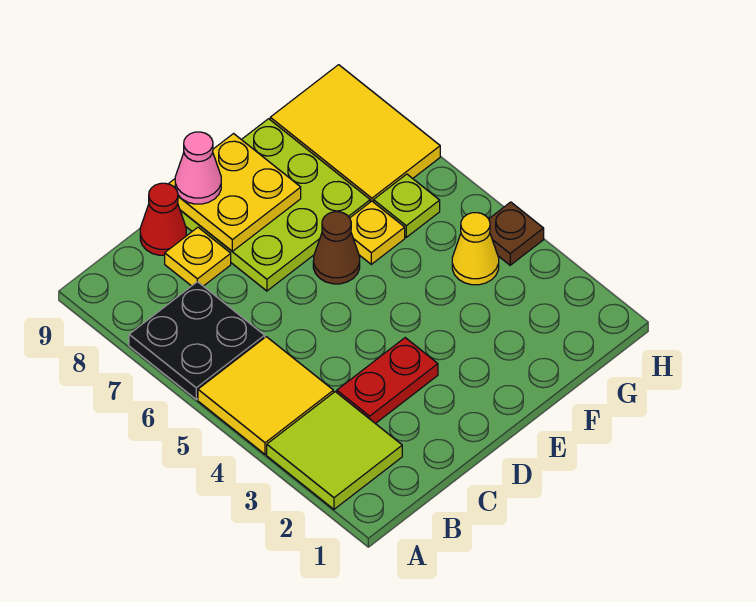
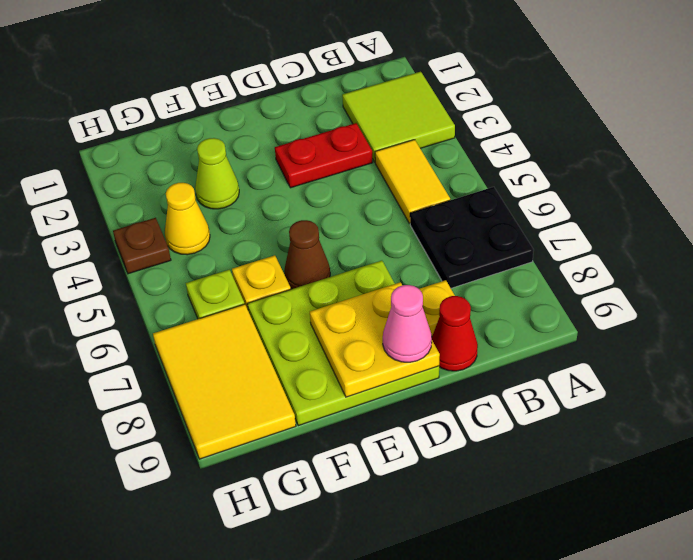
yellow tile A4:B5 level 1 -> yellow tile B4:B5 level 1
none -> lime cone F3 level 1

